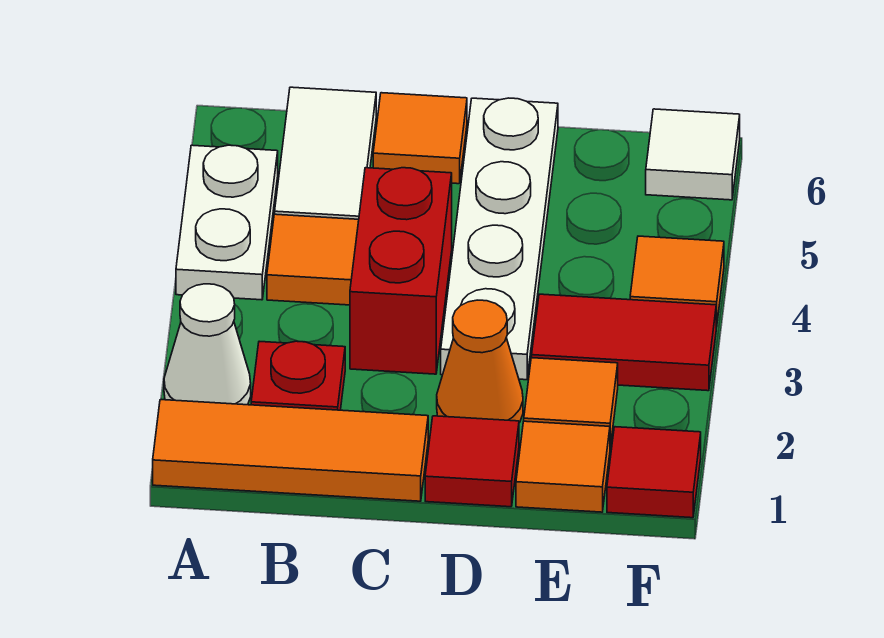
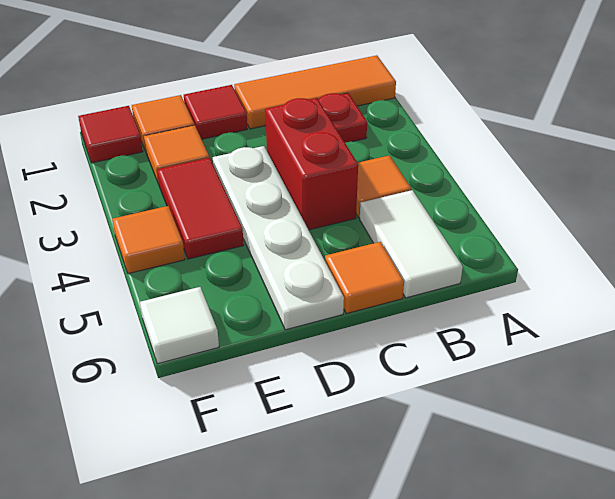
white cone A2 level 1 -> none
white plate A4:A5 level 1 -> none
orange cone D2 level 1 -> none
red tile E3:F3 level 1 -> red tile E3:E4 level 1

